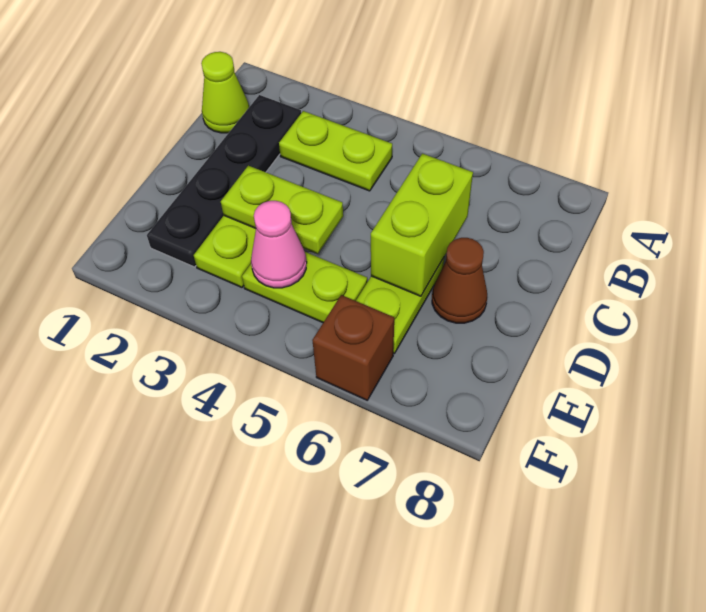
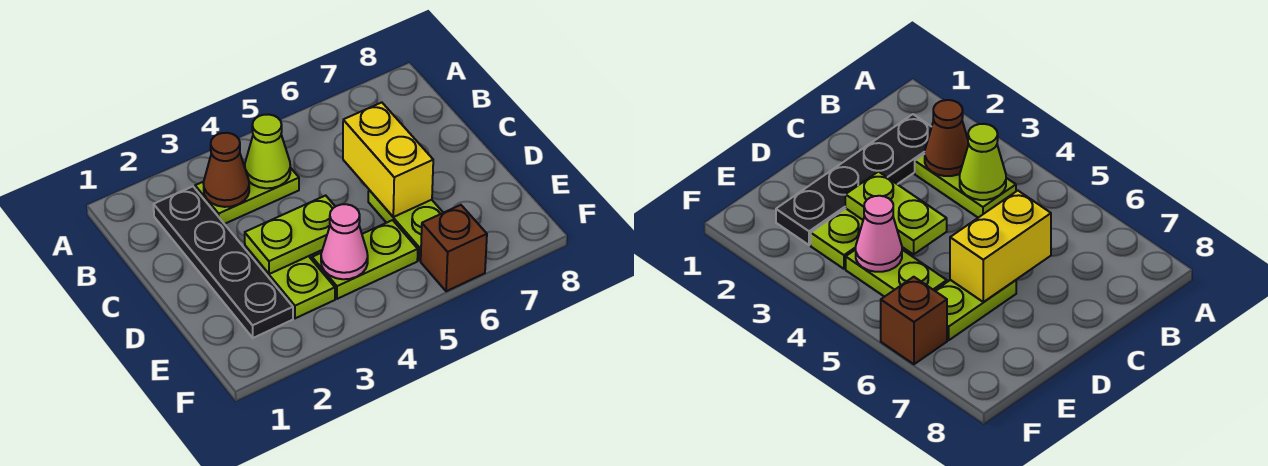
lime cone B1 level 1 -> lime cone B4 level 2
lime brick C6:D6 level 2 -> yellow brick C6:D6 level 2
brown cone D7 level 1 -> brown cone B3 level 2

